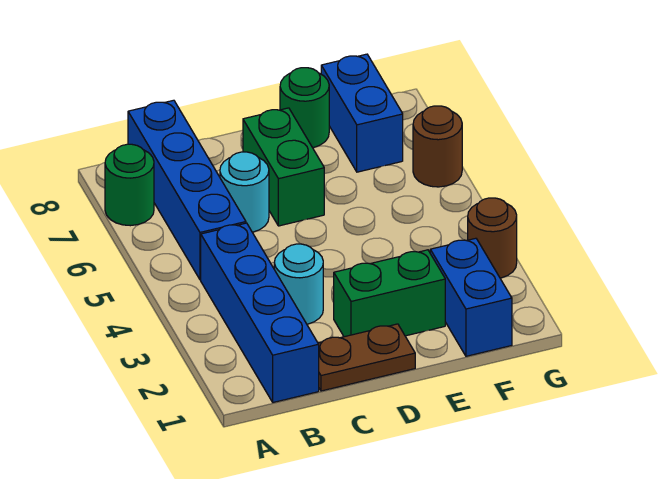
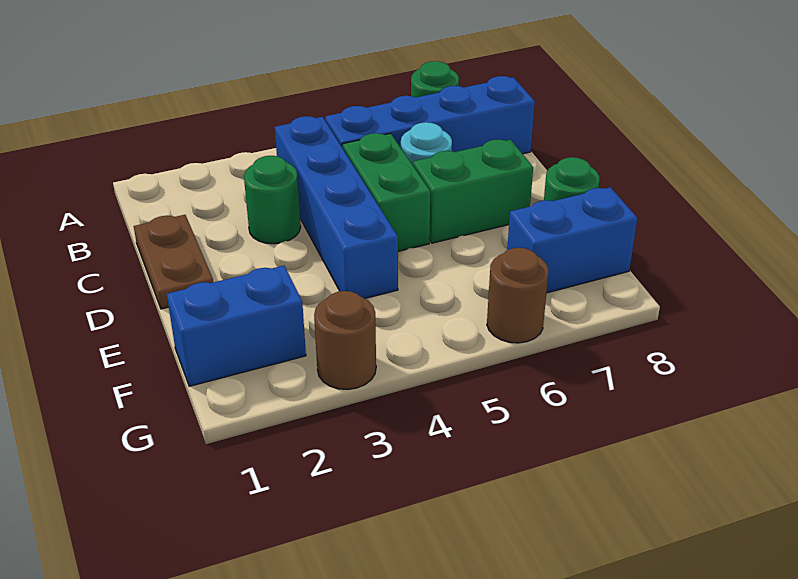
blue brick B1:B4 level 1 -> blue brick B4:E4 level 1
cyan round brick C3 level 1 -> green round brick C3 level 1
green brick D2:E2 level 1 -> green brick C5:D5 level 1

